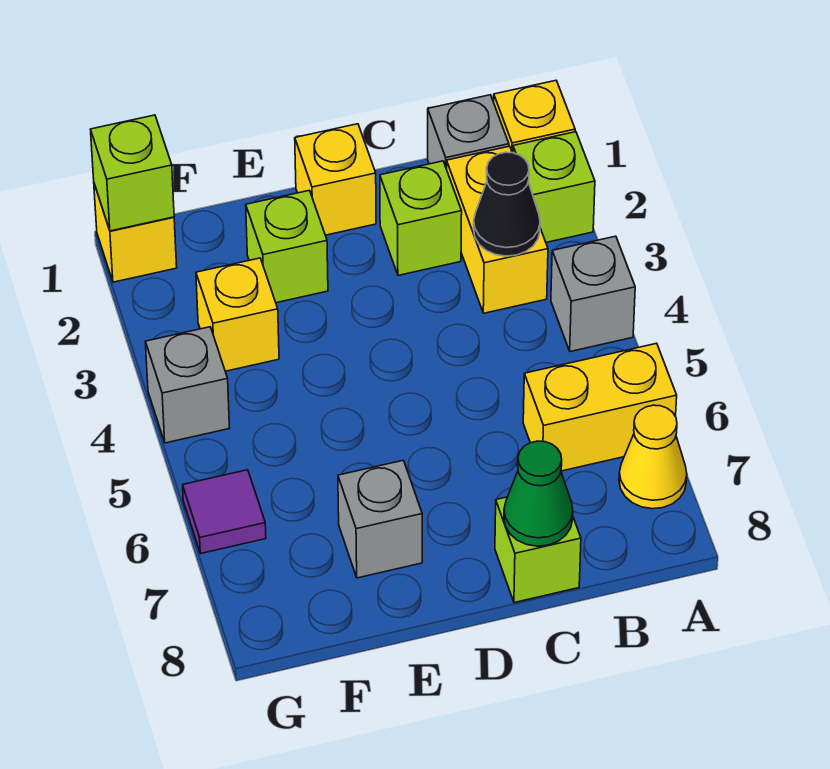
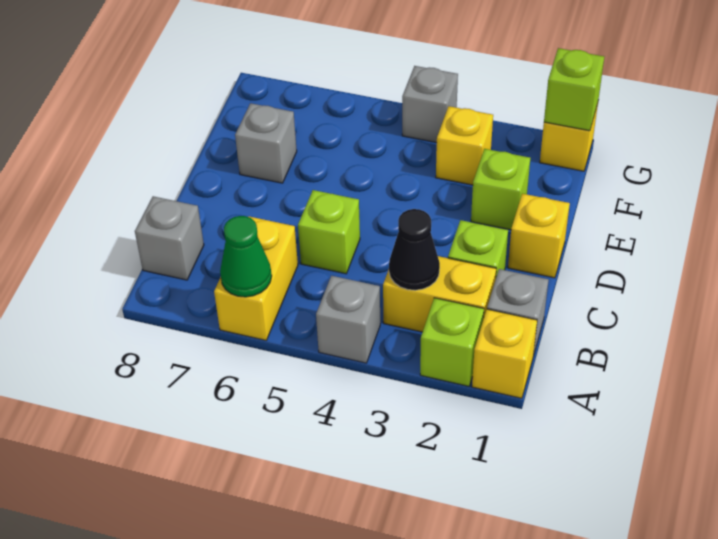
yellow cone A7 level 1 -> none
none -> grey brick B8 level 1
lime brick C8 level 1 -> lime brick C5 level 1
green cone C8 level 2 -> green cone A6 level 2
purple tile G6 level 1 -> none

